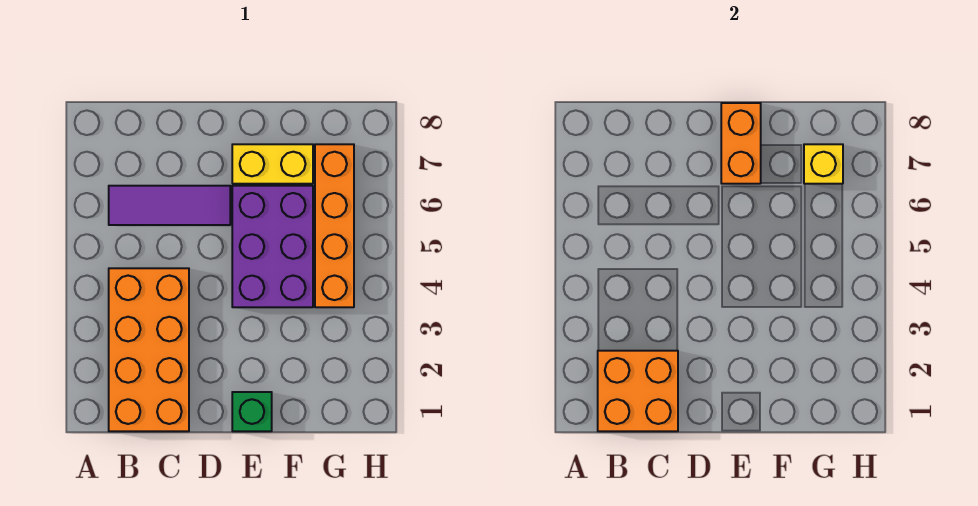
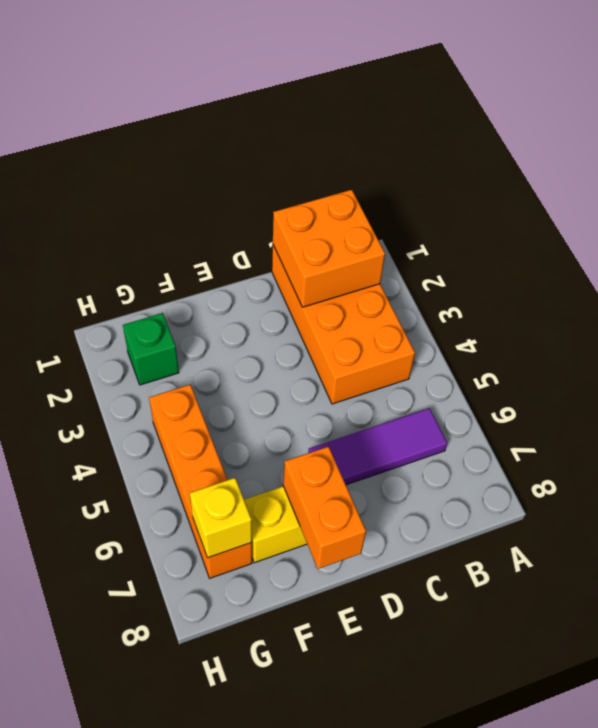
green brick E1 level 1 -> green brick G2 level 1
purple brick E4:F6 level 1 -> none

